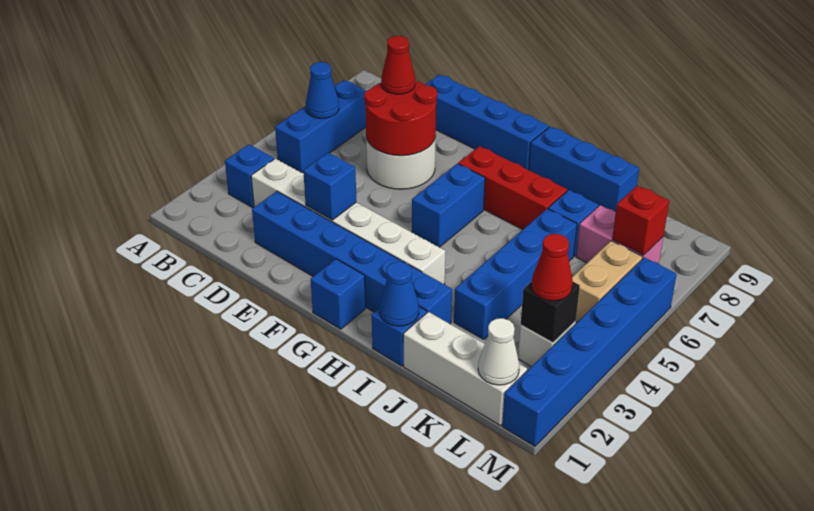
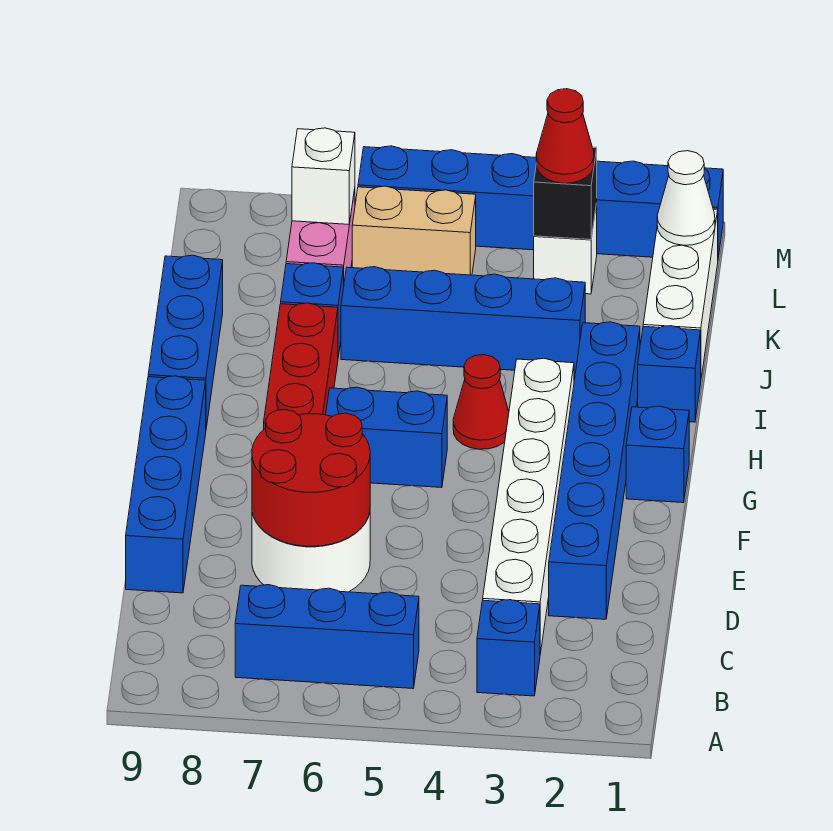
blue cone B6 level 2 -> none
red cone D7 level 3 -> red cone H4 level 1
blue brick E3 level 2 -> none
blue cone I1 level 2 -> none
red brick L7 level 2 -> white brick L7 level 2

